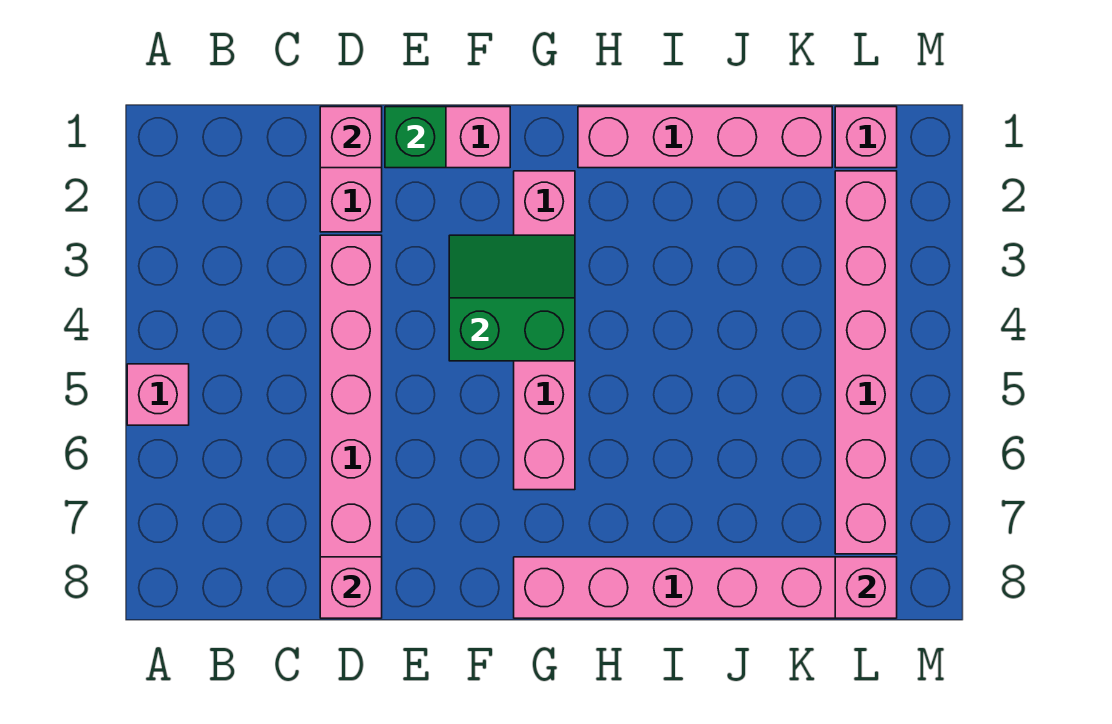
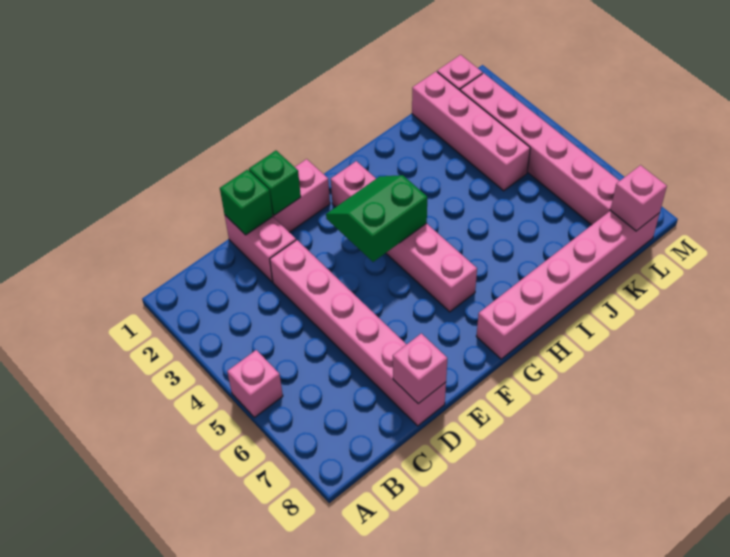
pink brick D1 level 2 -> green brick D1 level 2
pink brick H1:K1 level 1 -> pink brick K1:K4 level 1

